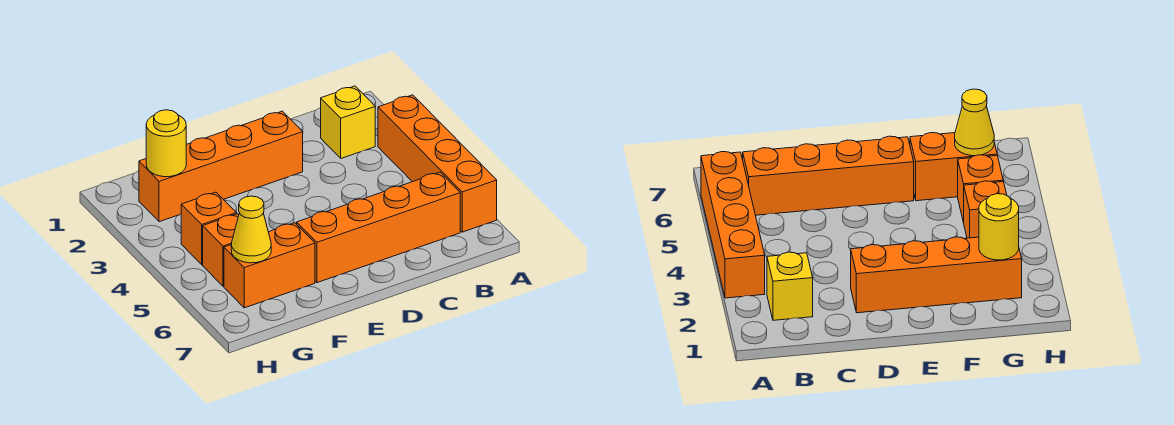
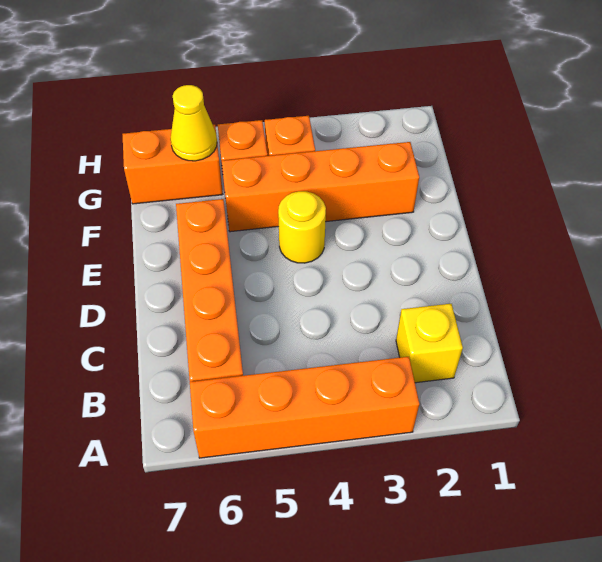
orange brick D2:G2 level 1 -> orange brick F2:F5 level 1
orange brick F6:G6 level 1 -> orange brick G6:G7 level 1
yellow round brick G2 level 2 -> yellow round brick E4 level 1

